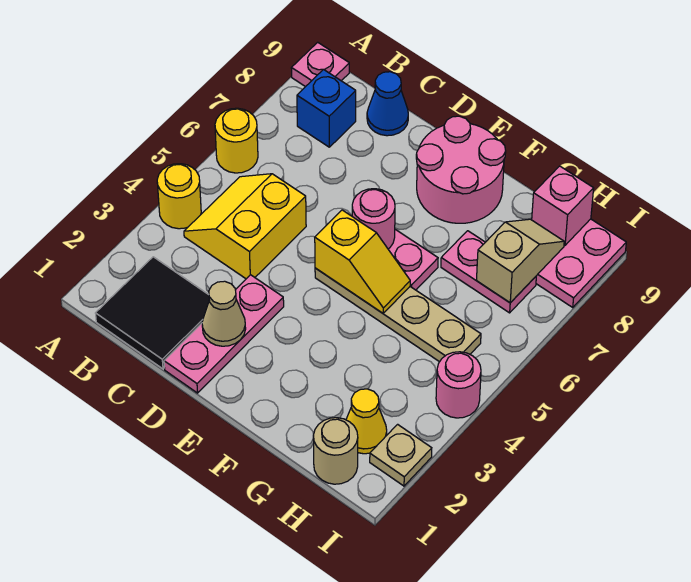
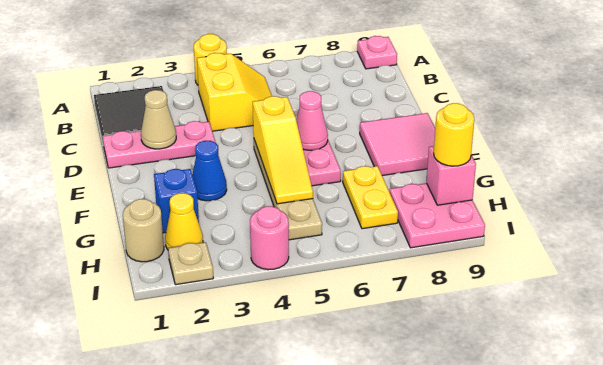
yellow round brick A6 level 1 -> yellow round brick H9 level 3
yellow slope B4:C5 level 1 top C -> yellow slope B4:C5 level 1 top 4
blue brick B8 level 1 -> blue brick G2 level 1
blue cone C9 level 1 -> blue cone F3 level 1
yellow slope E5:F5 level 2 top E -> yellow slope E5:G5 level 2 top E
pink round brick E6 level 2 -> pink cone E6 level 2
pink round brick E8:F9 level 1 -> pink tile E8:F9 level 1
pink plate G7:H7 level 1 -> yellow plate G7:H7 level 1
tan slope H7:H8 level 2 top 7 -> none

